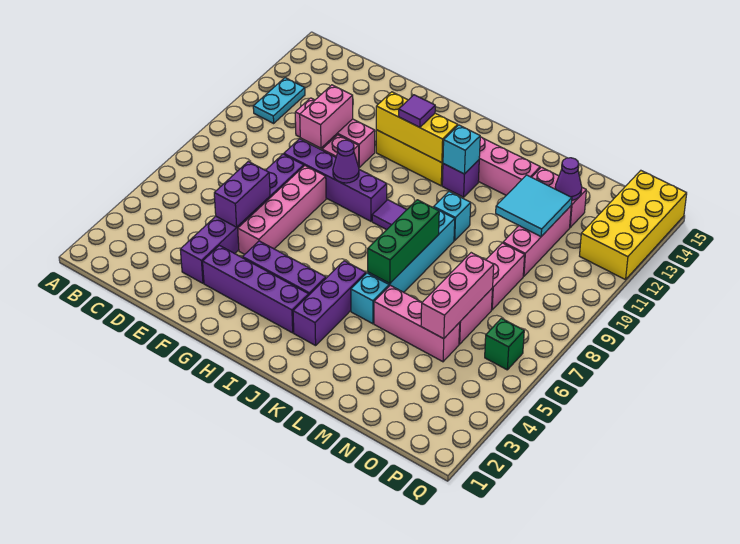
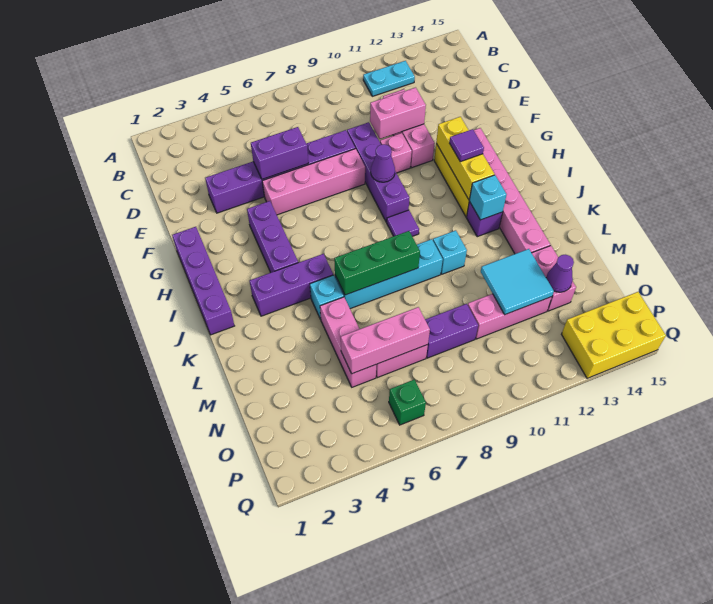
purple brick F3:I3 level 1 -> purple brick G1:J1 level 1
pink brick N8:N9 level 1 -> purple brick N8:N9 level 1
yellow brick P12:Q15 level 1 -> yellow brick P13:Q15 level 1

